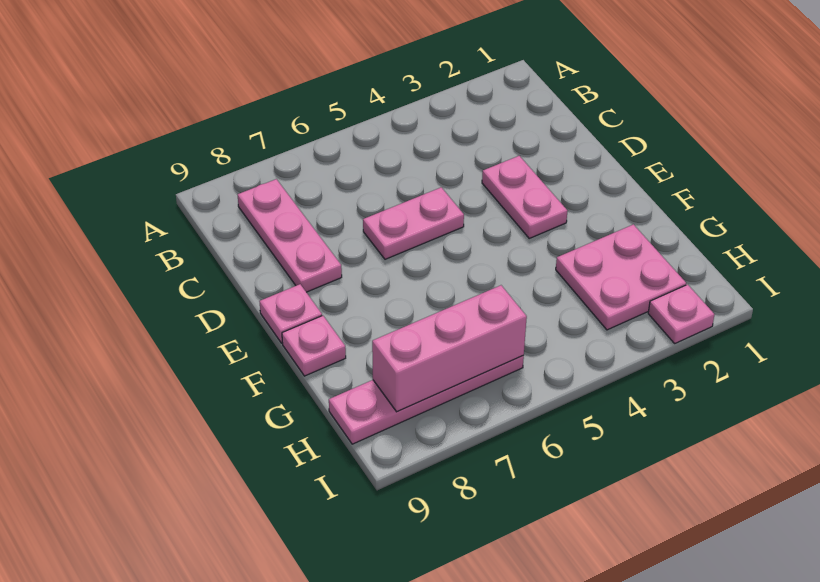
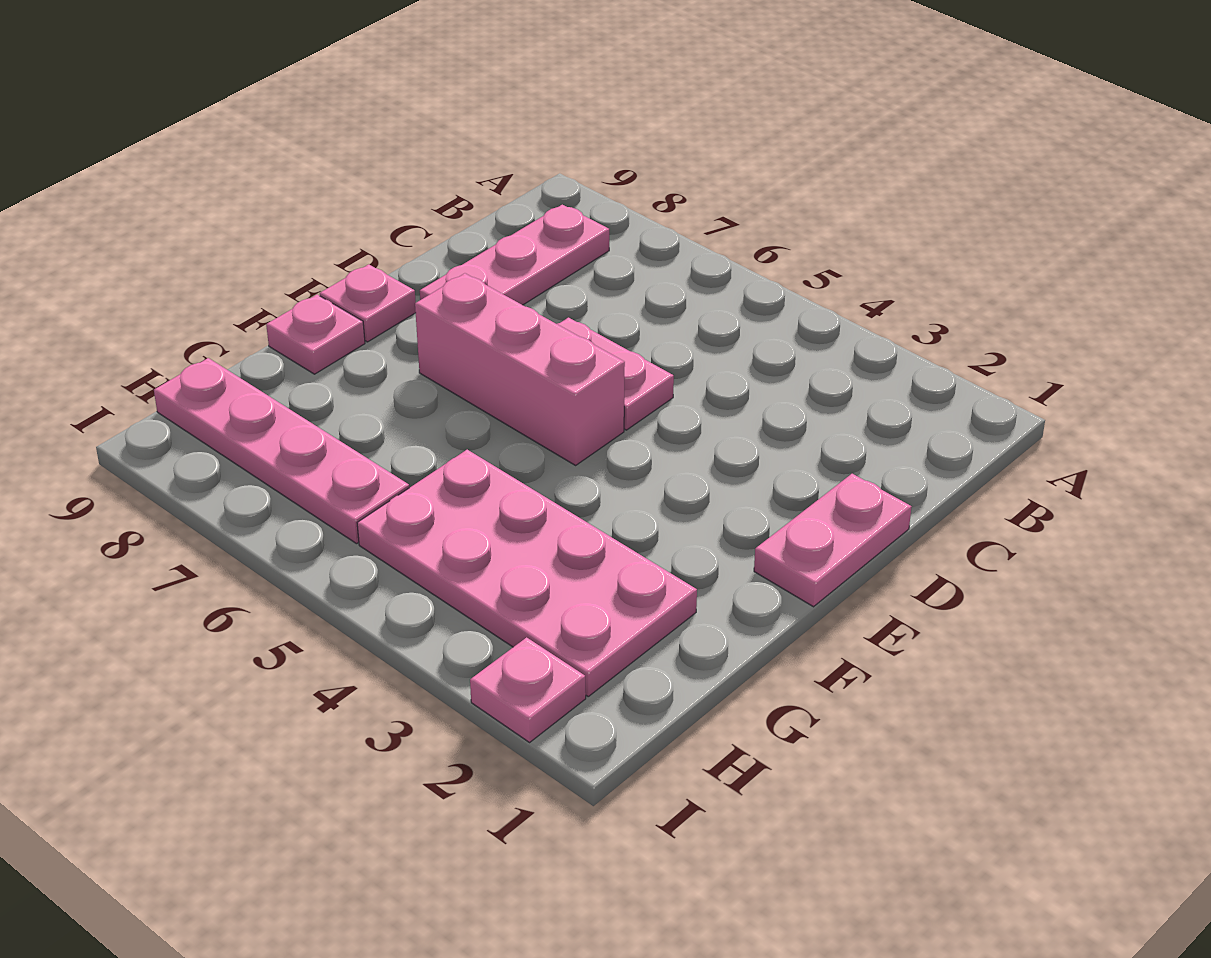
pink plate D3:E3 level 1 -> pink plate D1:E1 level 1
pink plate G2:H3 level 1 -> pink plate G2:H5 level 1
pink brick H6:H8 level 2 -> pink brick E5:E7 level 1

